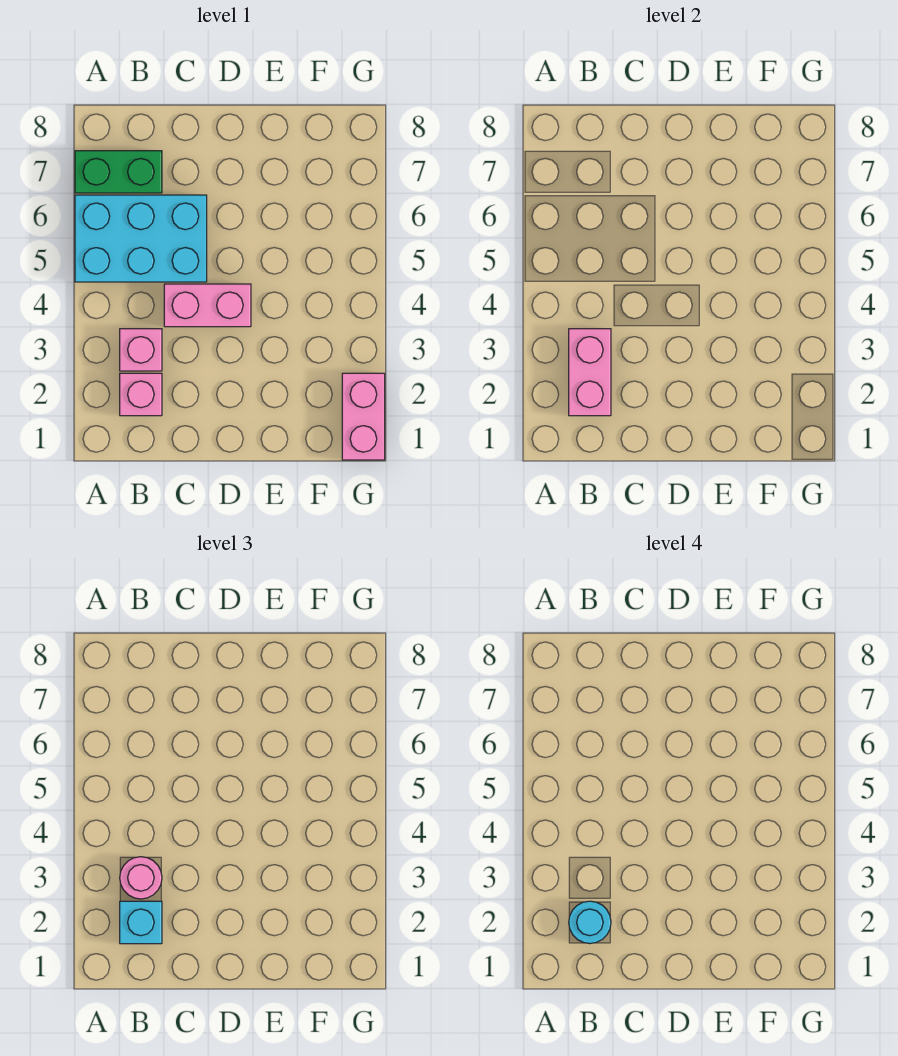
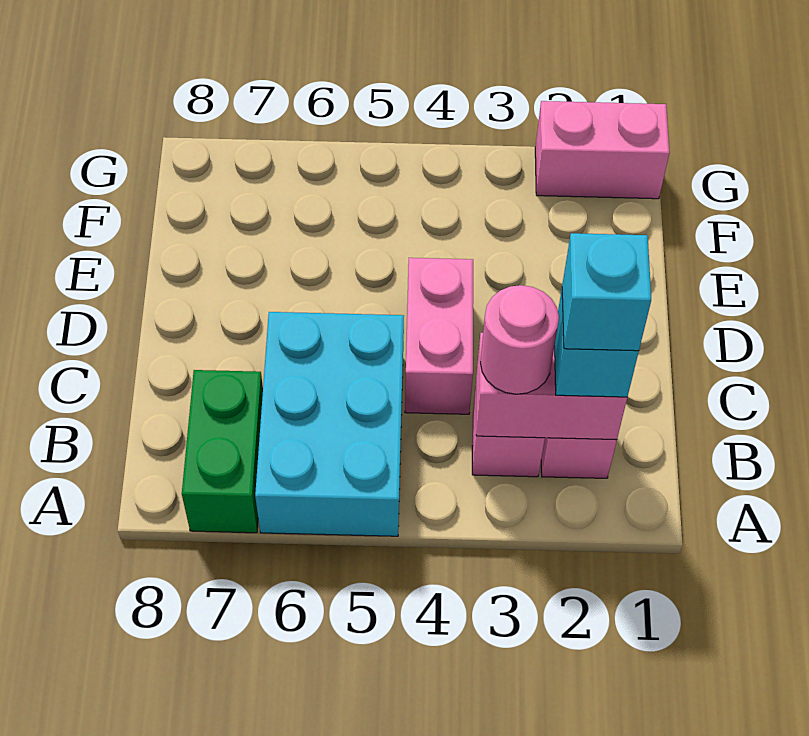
cyan round brick B2 level 4 -> cyan brick B2 level 4

